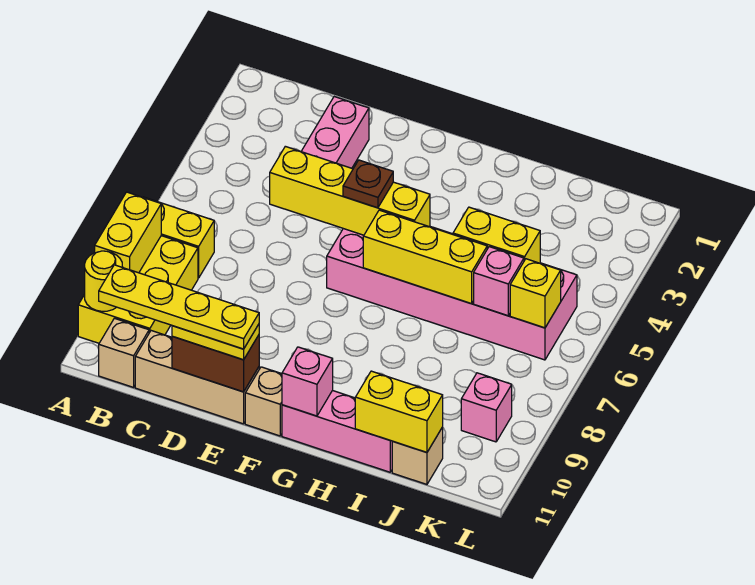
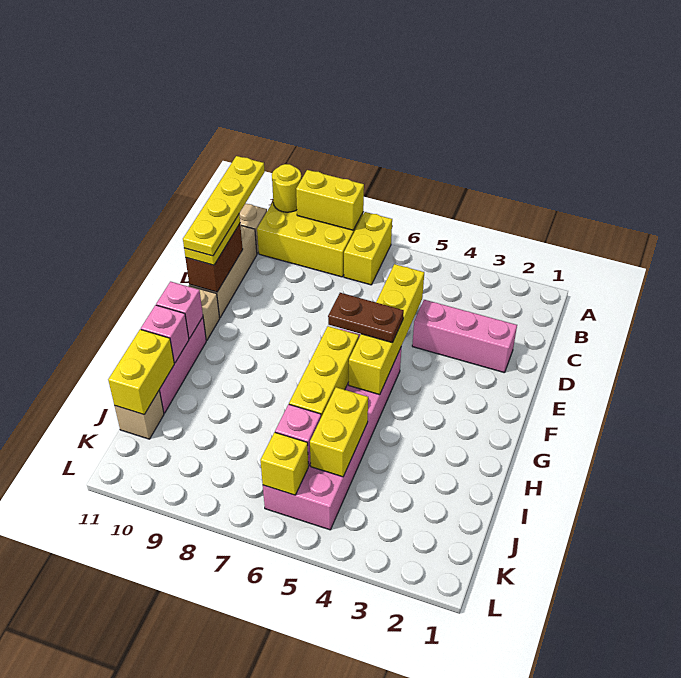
brown plate F5 level 3 -> brown plate F5:F6 level 3
pink brick K9 level 1 -> pink brick H11 level 2

